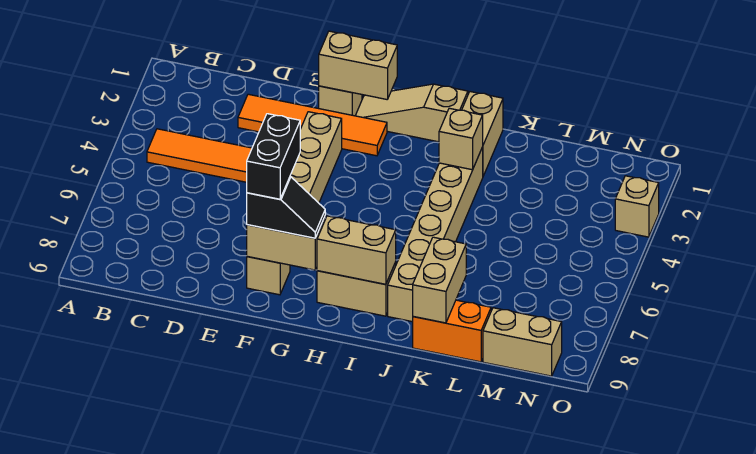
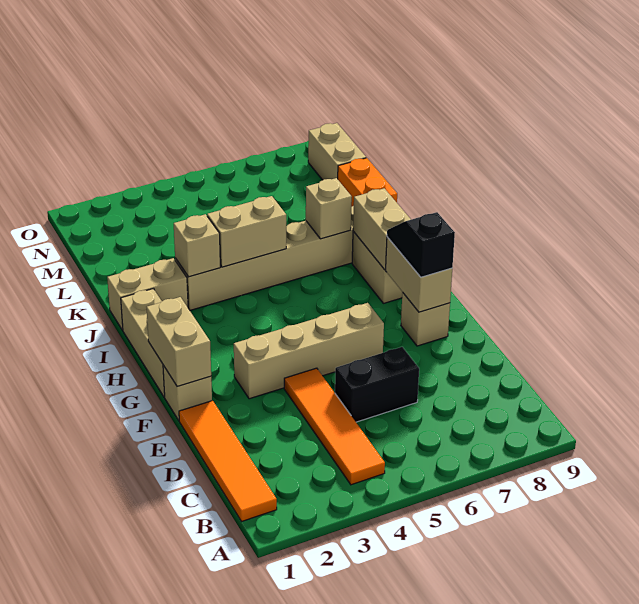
orange tile D2:G2 level 1 -> orange tile B1:E1 level 1
black brick F7:F8 level 4 -> black brick D5:D6 level 1
tan slope G1:I1 level 1 top I -> tan brick G1:I1 level 1
tan brick K8:K9 level 2 -> tan brick J4:J5 level 2
tan brick O3 level 1 -> tan brick J7 level 2

